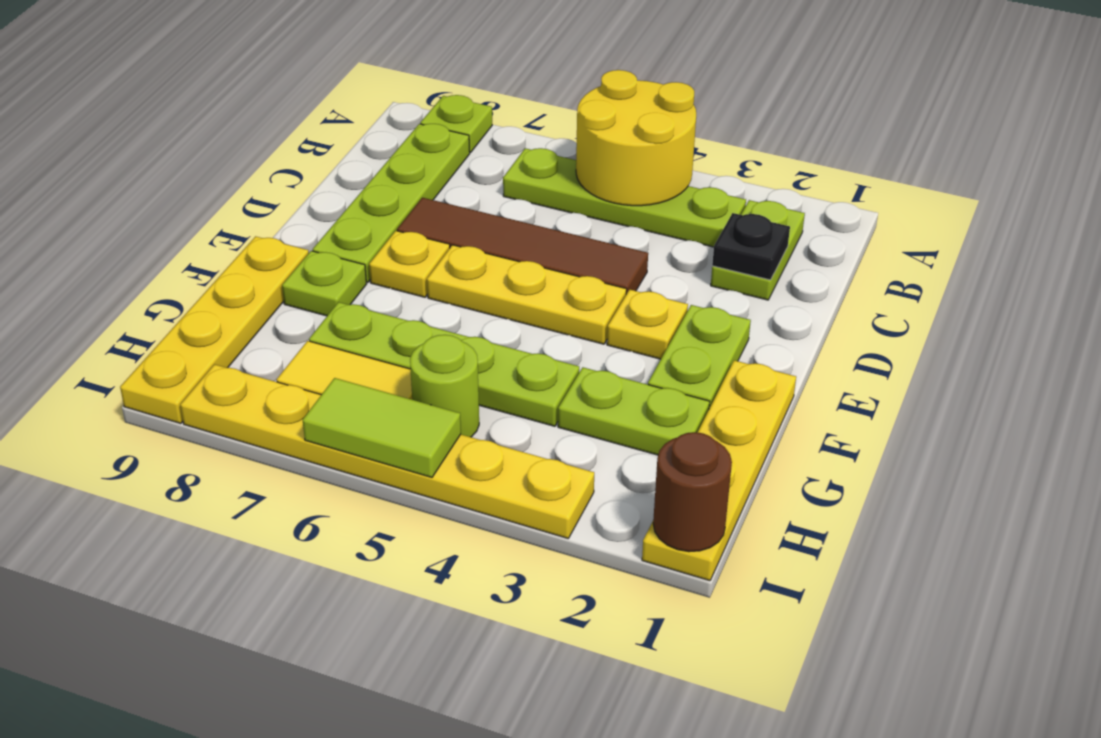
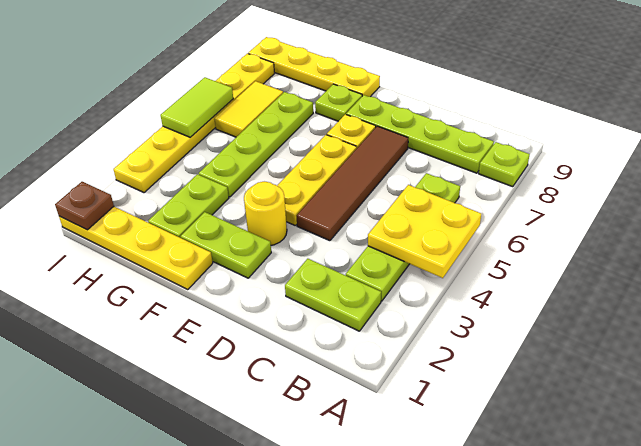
yellow round brick A4:B5 level 2 -> yellow plate A4:B5 level 2
black plate C2 level 2 -> none
yellow plate E3 level 1 -> yellow round brick E3 level 1
lime round brick H5 level 1 -> none
brown round brick I1 level 2 -> brown plate I1 level 2

